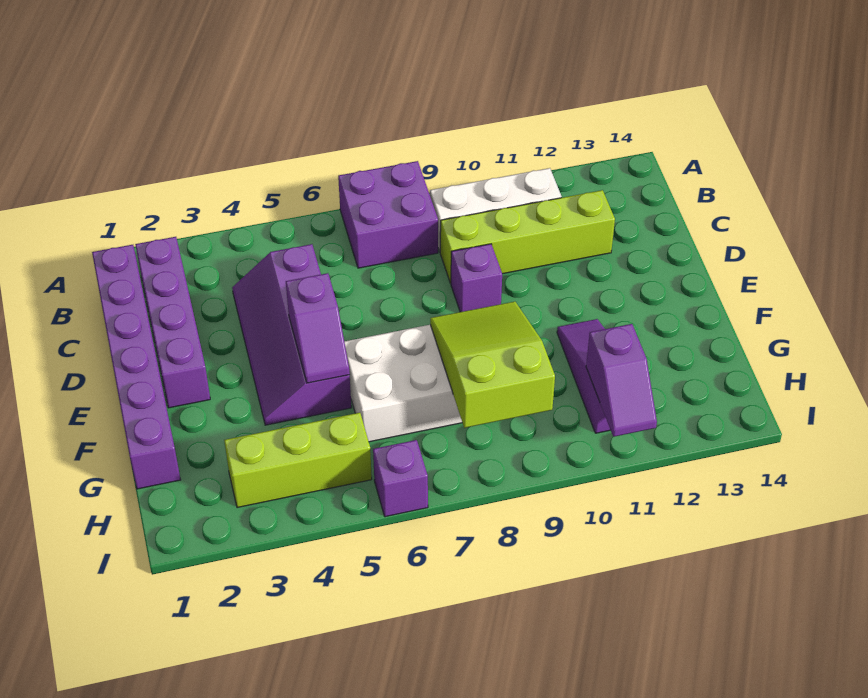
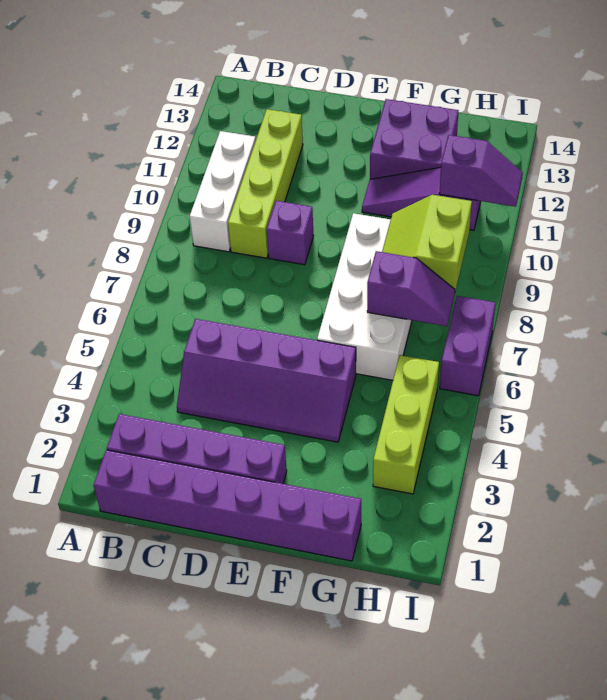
purple brick A7:B8 level 1 -> purple brick F12:G13 level 1
purple slope E5:F5 level 2 top E -> purple slope G7:H7 level 2 top G
lime slope F8:H9 level 2 top H -> lime slope G8:H9 level 2 top H
purple brick I6 level 1 -> purple brick I6:I7 level 1

